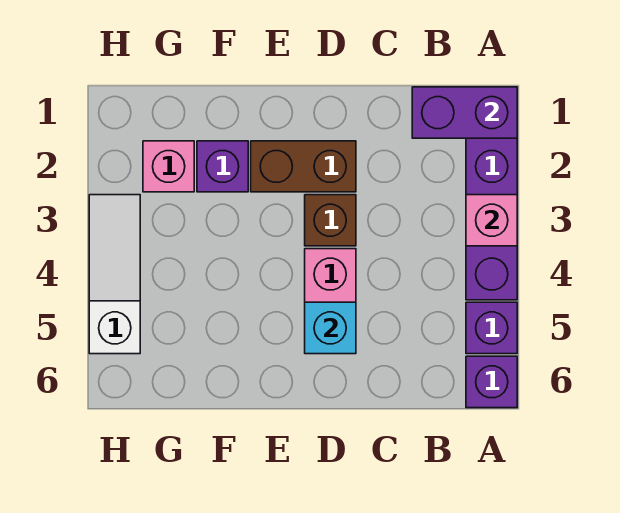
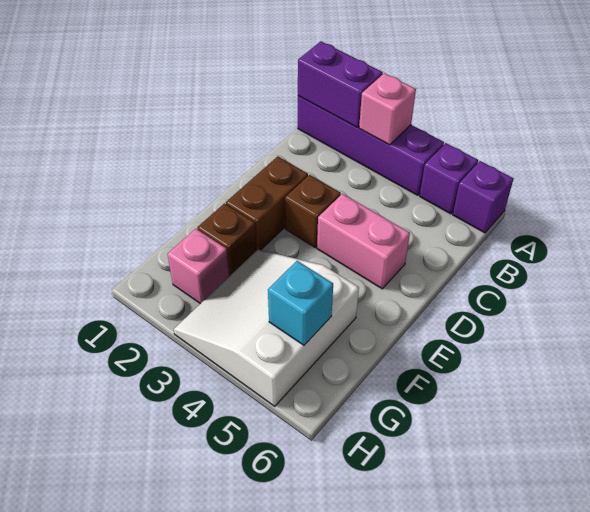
purple brick A1:B1 level 2 -> purple brick A1:A2 level 2
cyan brick D5 level 2 -> cyan brick G5 level 2
purple brick F2 level 1 -> brown brick F2 level 1
white slope H3:H5 level 1 top 5 -> white slope F3:H5 level 1 top 5

